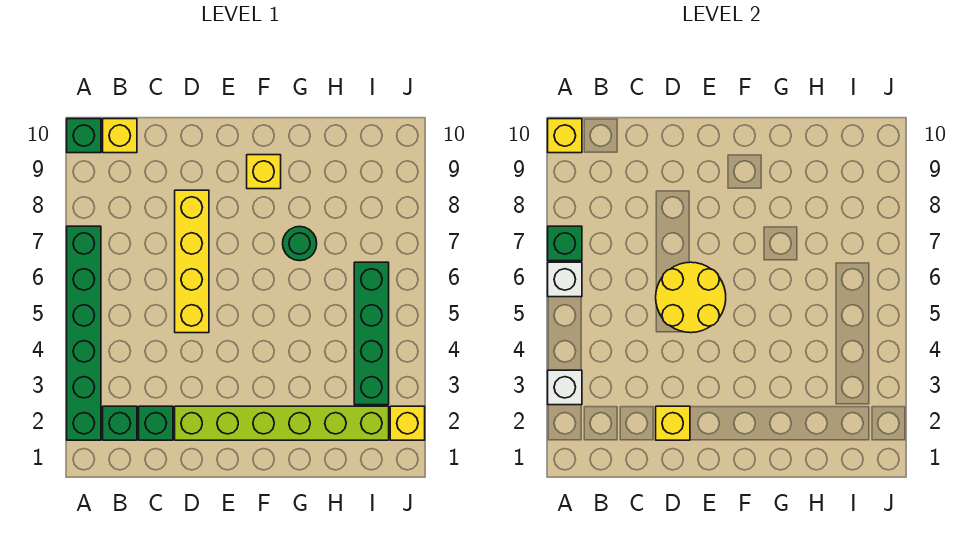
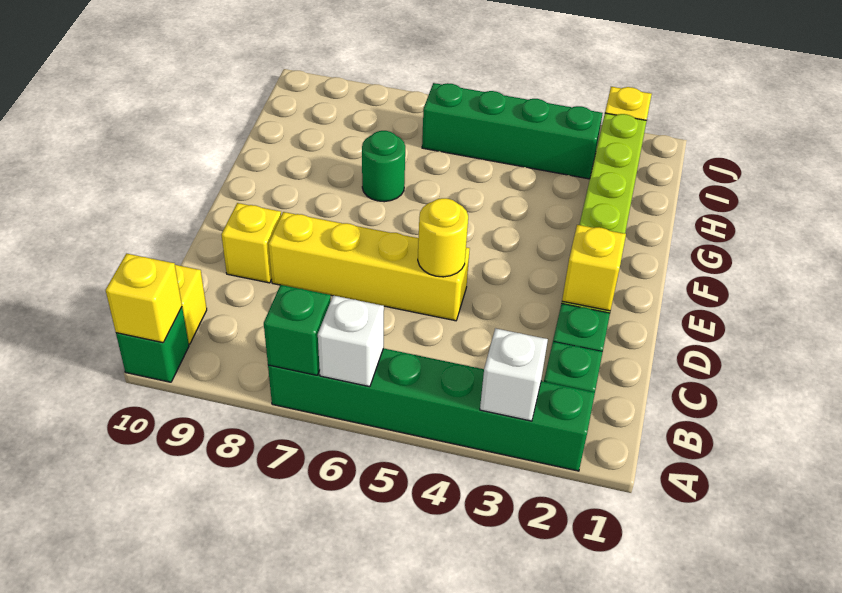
yellow round brick D5:E6 level 2 -> yellow round brick D5 level 2
yellow brick F9 level 1 -> yellow brick D9 level 1

